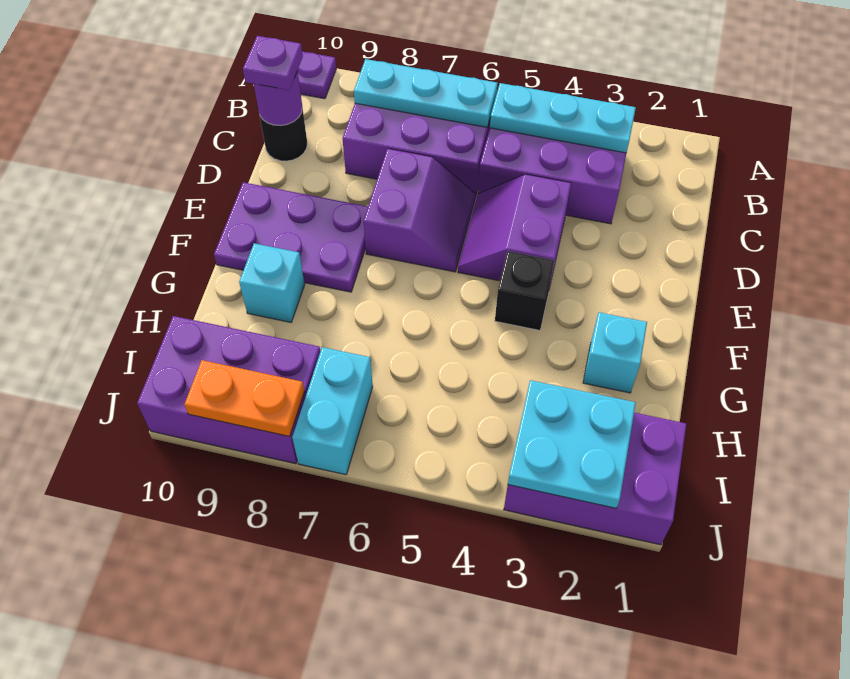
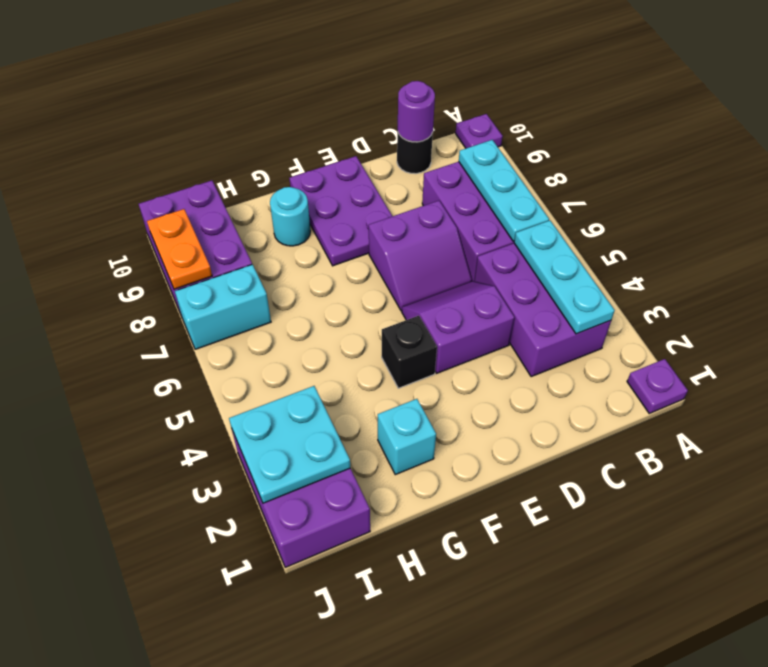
purple plate C10 level 3 -> purple plate A1 level 1
cyan brick G9 level 1 -> cyan round brick G9 level 1

